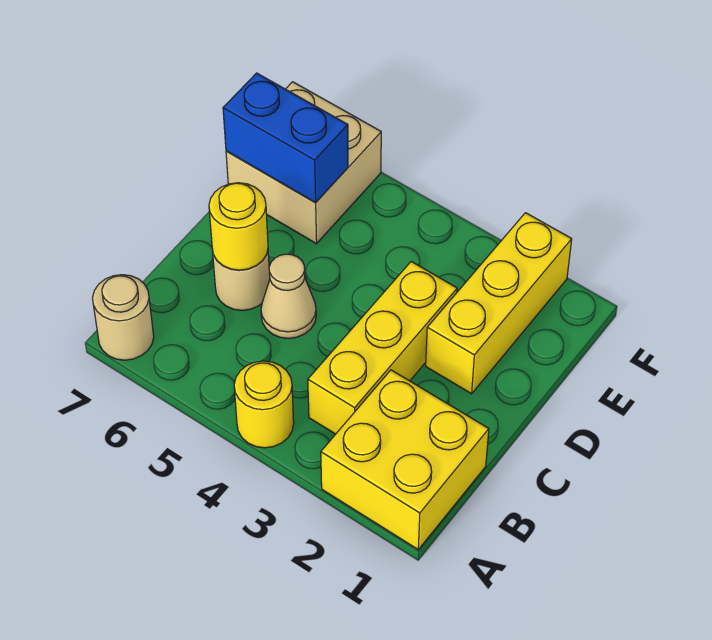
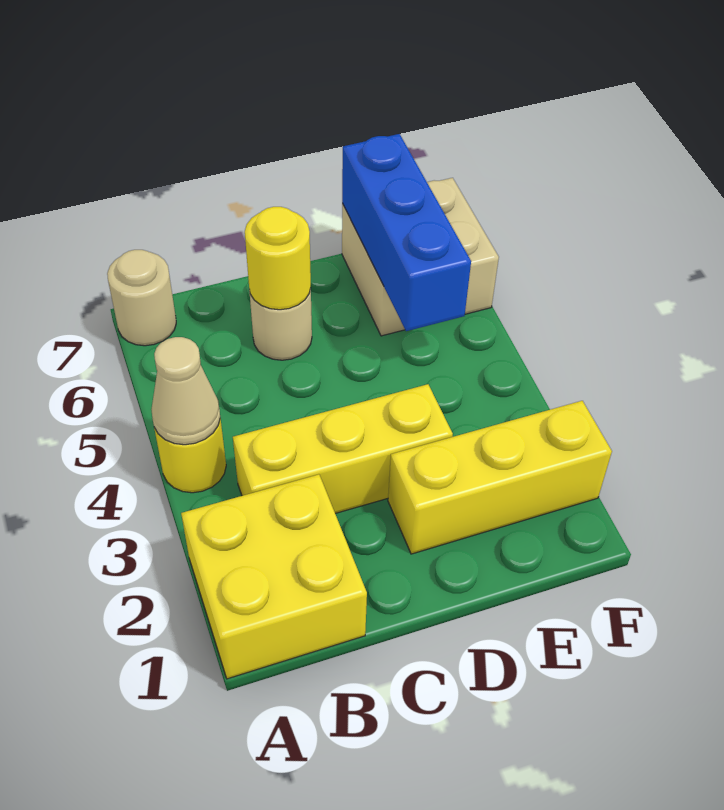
tan cone C5 level 1 -> tan cone A4 level 2
blue brick E6:E7 level 2 -> blue brick E5:E7 level 2

